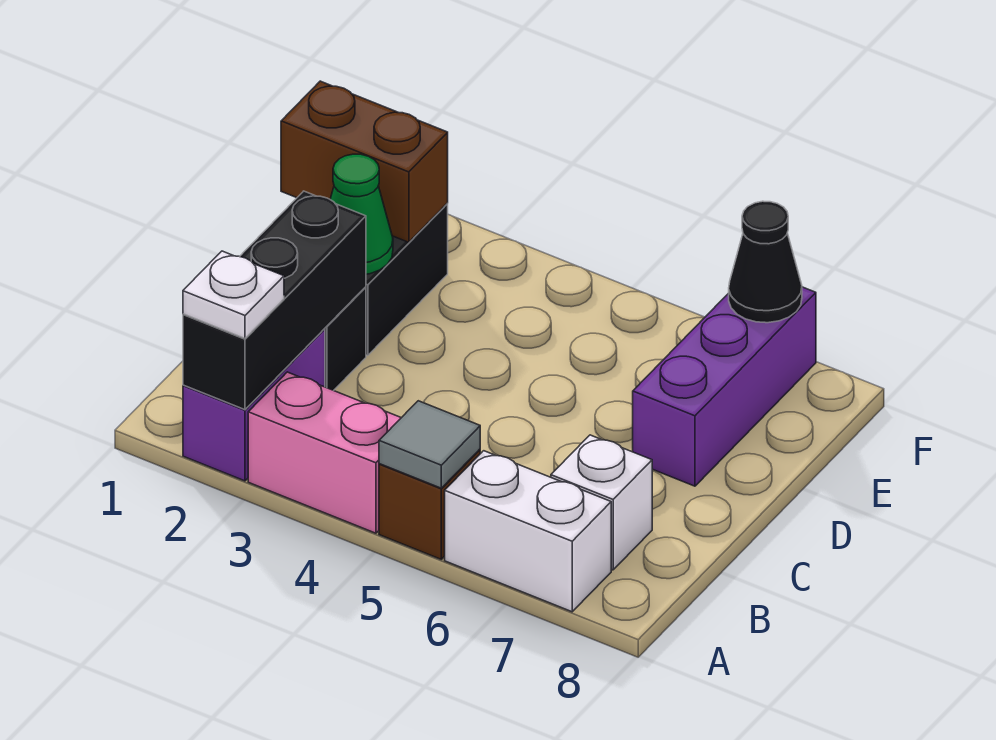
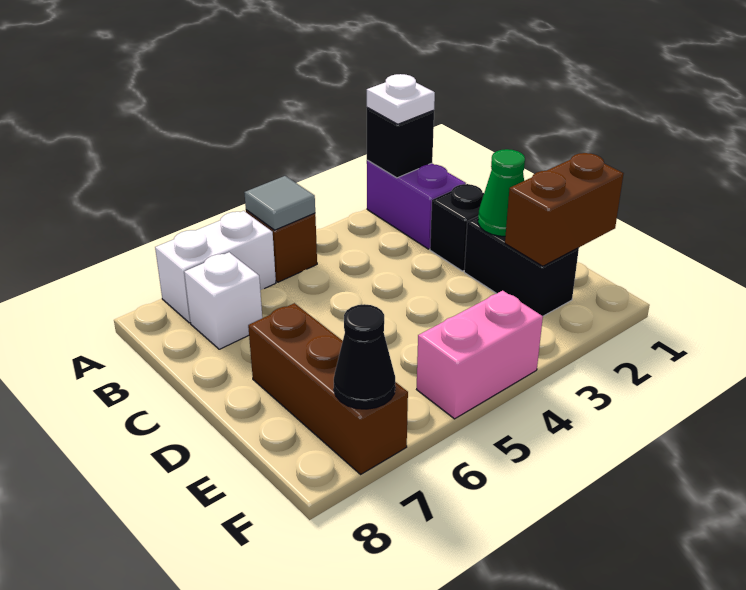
black brick A2:C2 level 2 -> black brick A2 level 2
pink brick A3:A4 level 1 -> pink brick F4:F5 level 1
purple brick D7:F7 level 1 -> brown brick D7:F7 level 1

